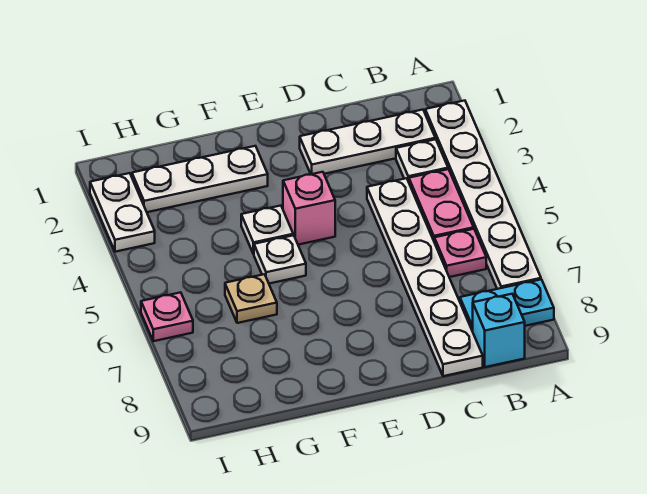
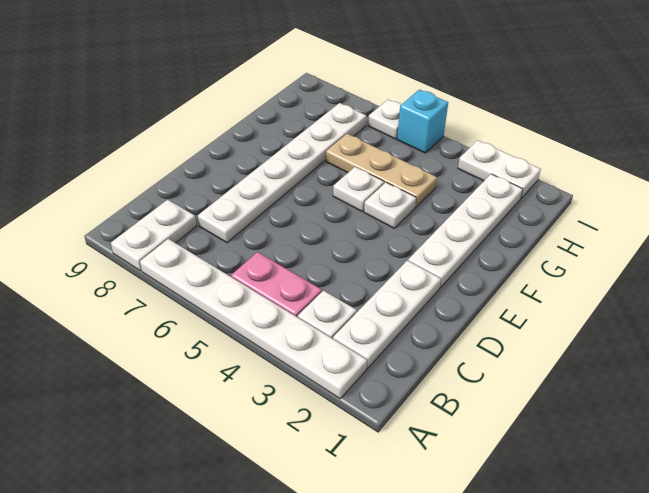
cyan plate A8:B8 level 1 -> white plate A8:B8 level 1
pink plate B6 level 1 -> none
cyan brick B9 level 1 -> cyan brick I5 level 1
white plate C4:C9 level 1 -> white plate C7:H7 level 1
pink brick E4 level 1 -> none
white plate F2:H2 level 1 -> white plate E2:H2 level 1
tan plate G6 level 1 -> tan plate G4:G6 level 1
pink plate I6 level 1 -> white plate I6 level 1

